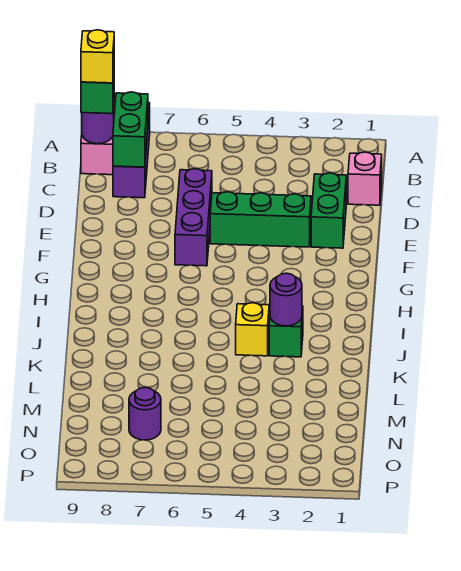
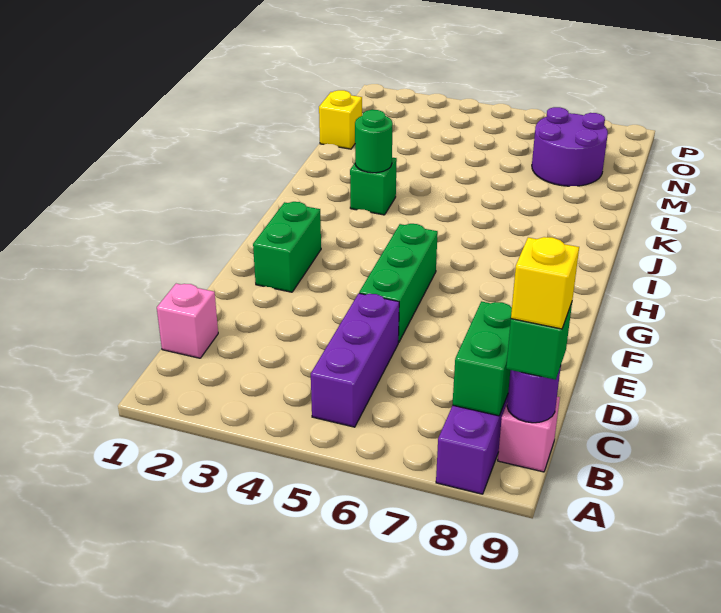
green brick D2:E2 level 1 -> green brick F2:G2 level 1
purple brick D6:F6 level 1 -> purple brick B5:D5 level 1
green brick E3:E5 level 1 -> green brick E5:G5 level 1
purple round brick J3 level 2 -> green round brick J3 level 2
yellow brick J4 level 1 -> yellow brick M1 level 1
purple round brick N7 level 1 -> purple round brick M7:N8 level 1

